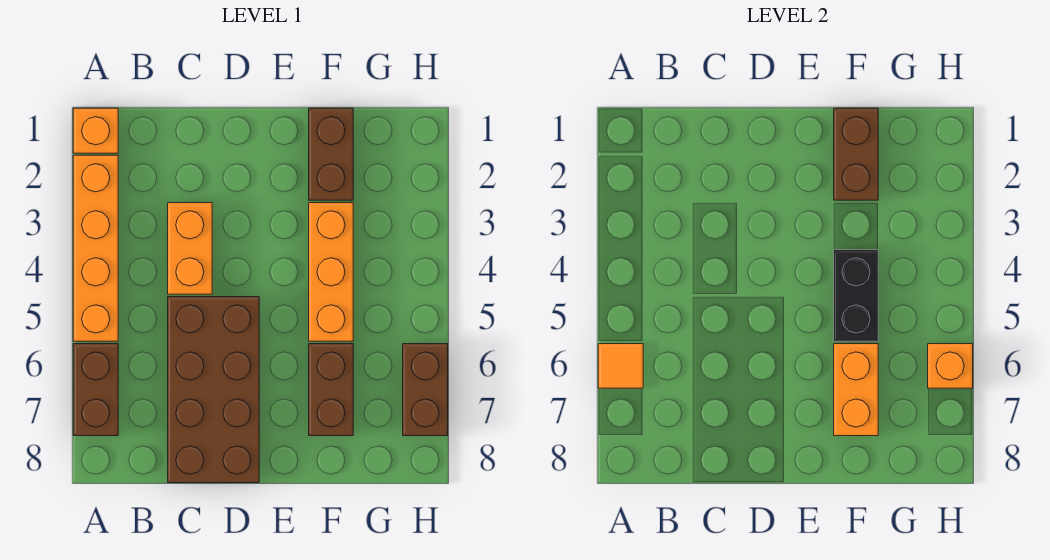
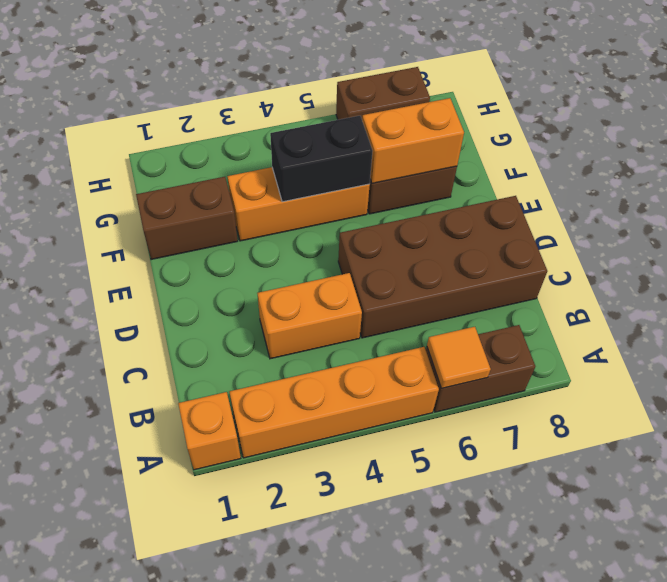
brown brick F1:F2 level 2 -> none
orange brick H6 level 2 -> none

